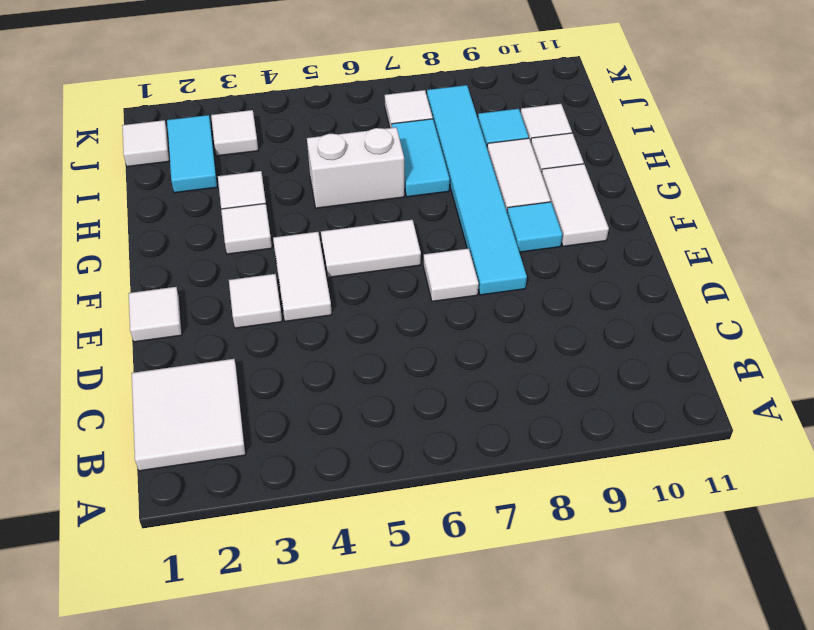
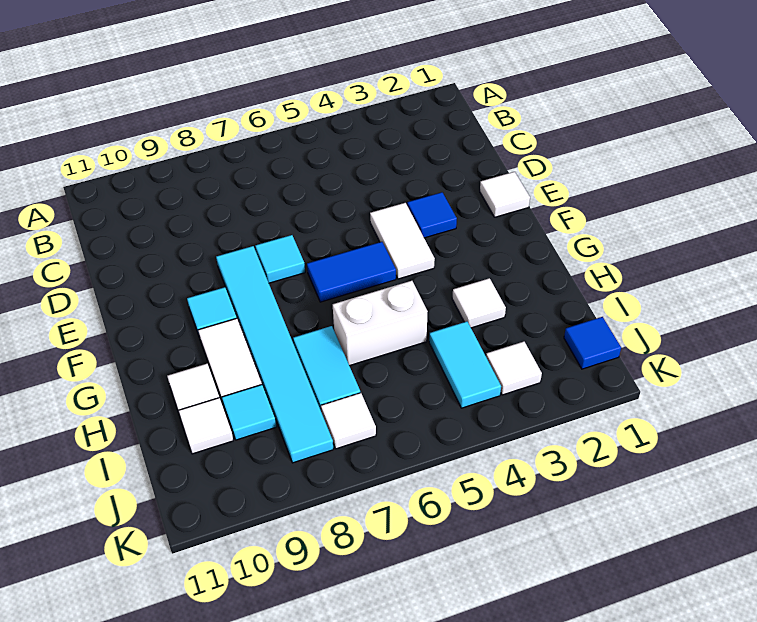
white tile B1:C2 level 1 -> none
white tile E3 level 1 -> blue tile E3 level 1
white tile E7 level 1 -> cyan tile E7 level 1
white tile F5:F6 level 1 -> blue tile F5:F6 level 1
white tile F10:G10 level 1 -> none
white tile G3 level 1 -> none
cyan tile I2:J2 level 1 -> cyan tile I4:J4 level 1
white tile J1 level 1 -> blue tile J1 level 1

